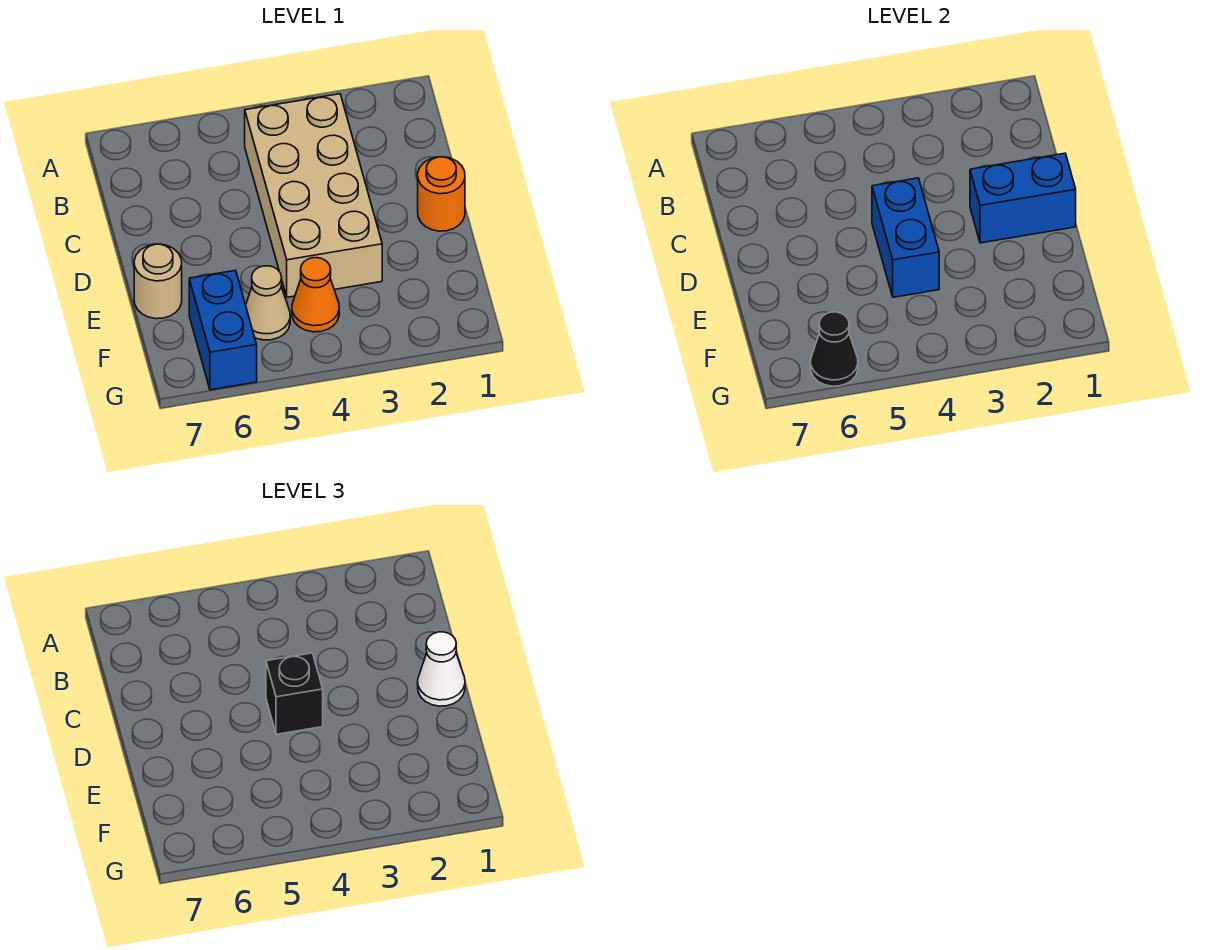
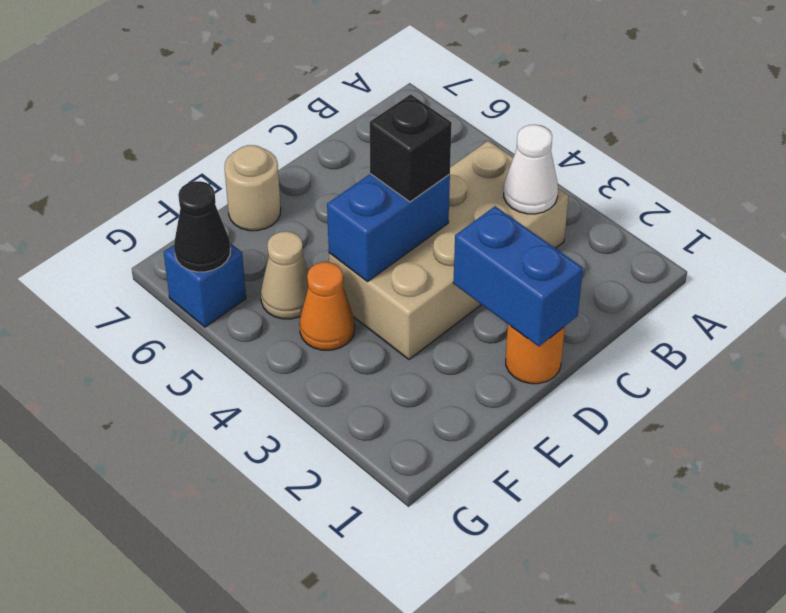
white cone D1 level 3 -> white cone B3 level 2
blue brick F6:G6 level 1 -> blue brick G6 level 1

